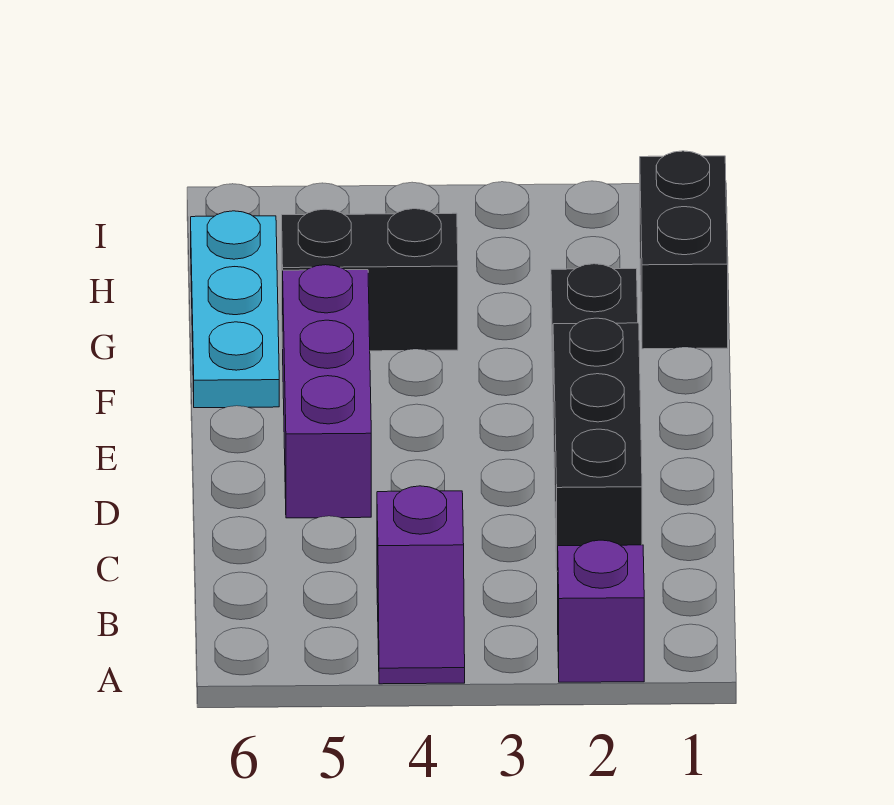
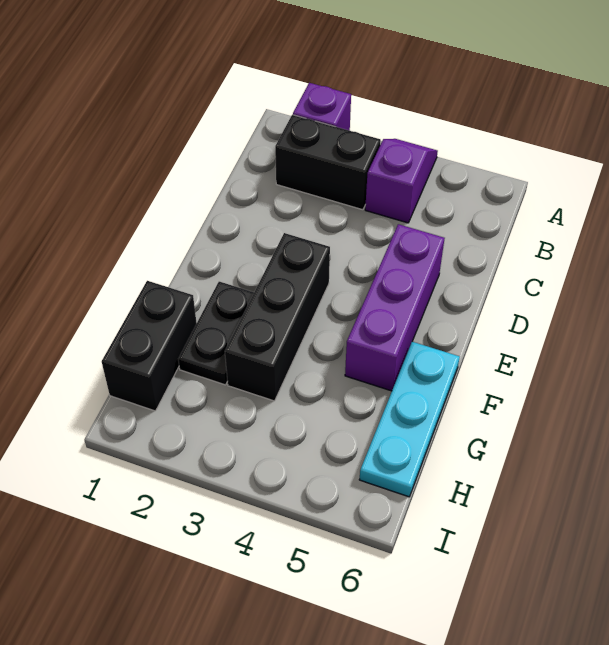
black brick C2:E2 level 1 -> black brick E3:G3 level 1
black brick G4:G5 level 1 -> black brick B2:B3 level 1

